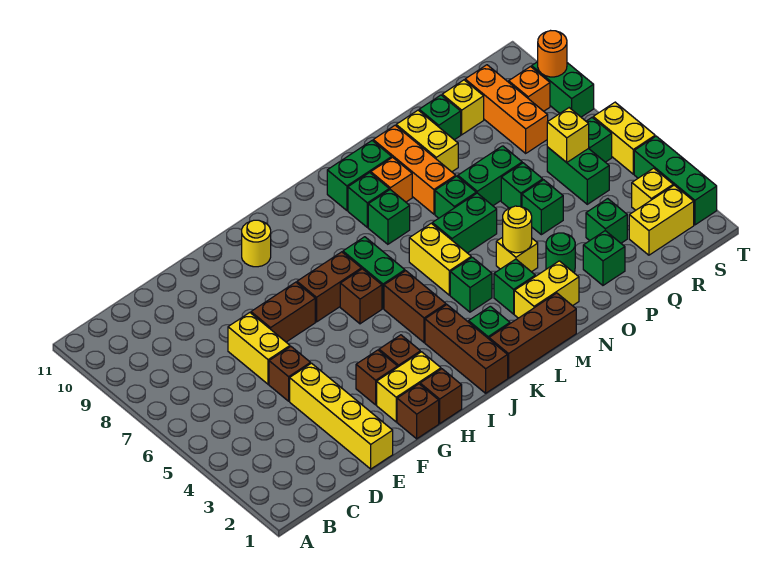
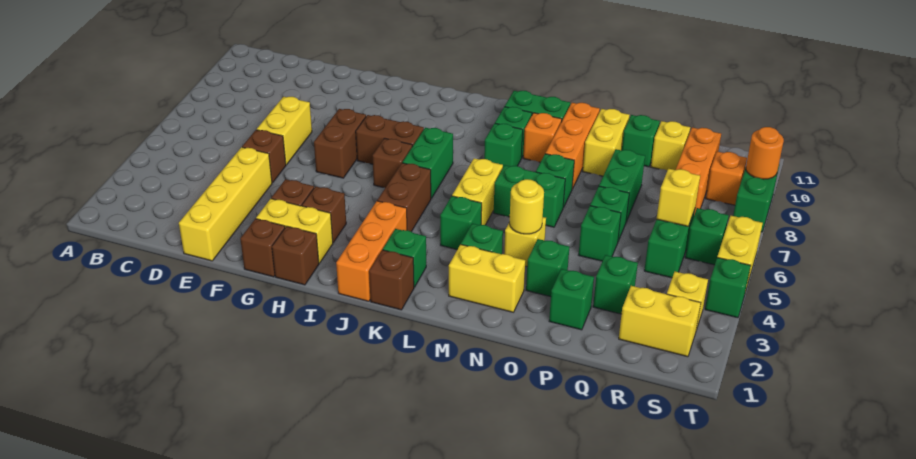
brown brick F7:G7 level 1 -> brown brick G6:G7 level 1
yellow round brick H10 level 1 -> none
brown brick J1:J3 level 1 -> orange brick J1:J3 level 1
brown brick K1:M1 level 1 -> brown brick K1 level 1
green round brick O3 level 1 -> green brick O3 level 1
green brick O7:P7 level 1 -> green brick P7:P8 level 1
green brick T2:T4 level 1 -> green brick T4 level 1

